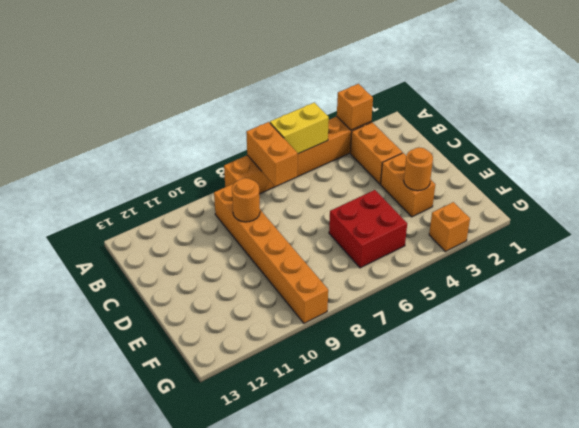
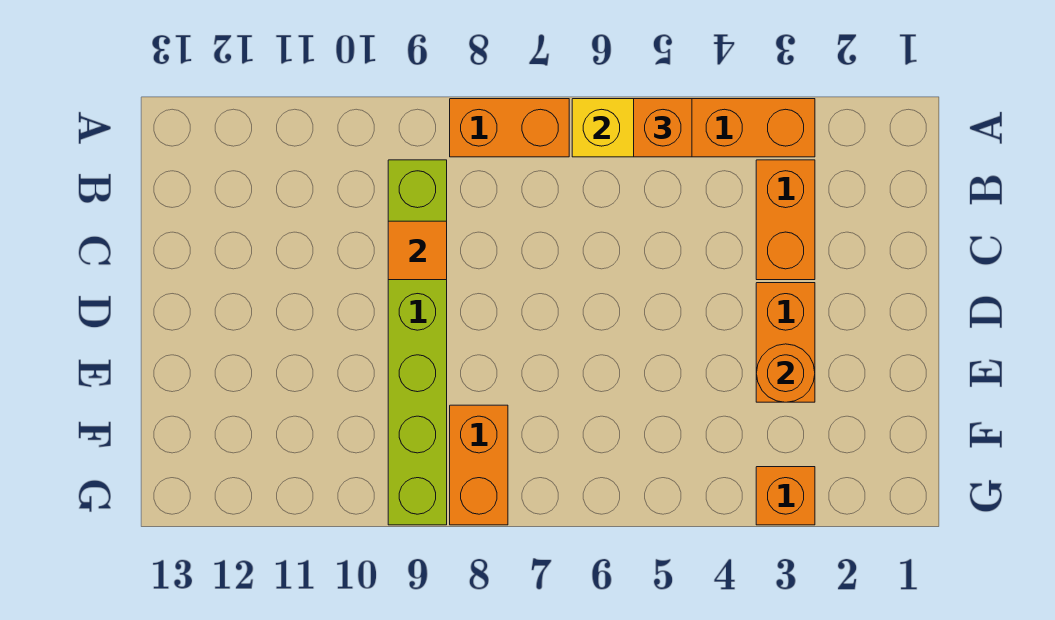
orange brick A3 level 2 -> orange brick A5 level 3
orange brick A7:B7 level 2 -> orange brick F8:G8 level 1
orange brick B9:G9 level 1 -> lime brick B9:G9 level 1
orange round brick C9 level 2 -> orange tile C9 level 2
red brick E5:F6 level 1 -> none

